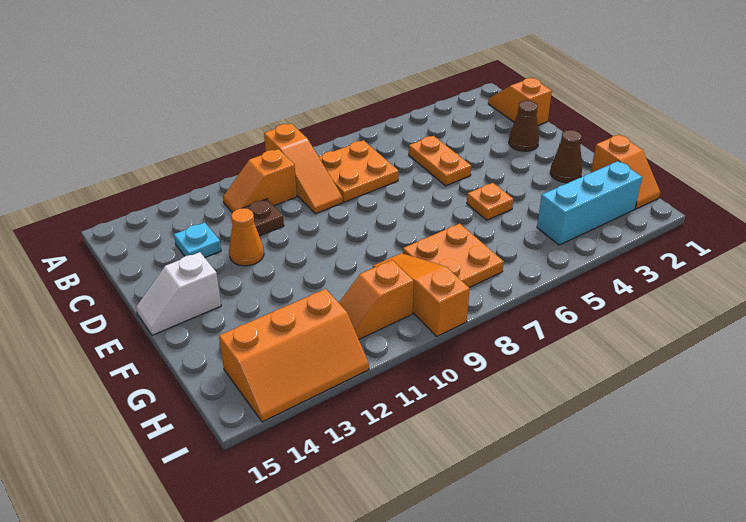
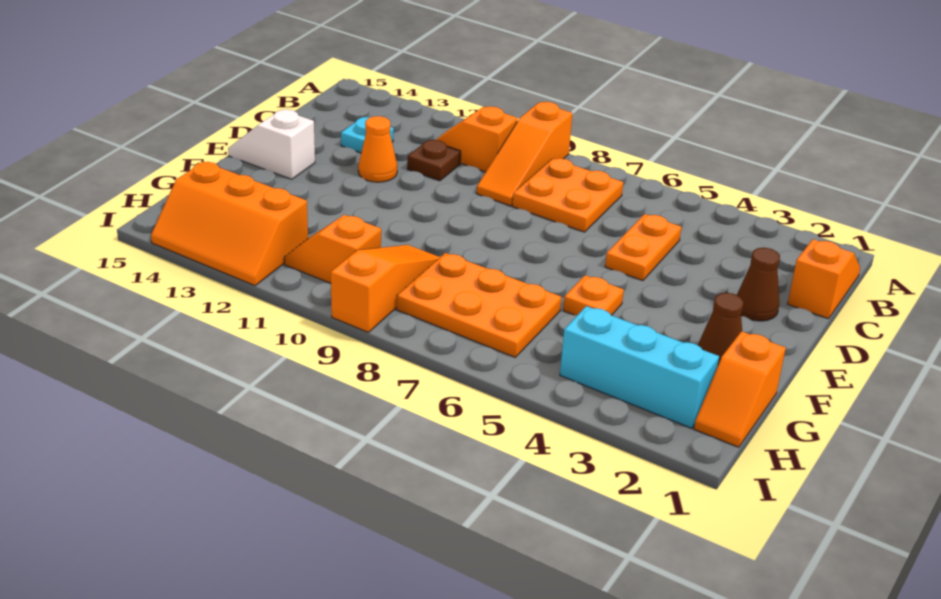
orange plate G7:H8 level 1 -> orange plate G6:H8 level 1

